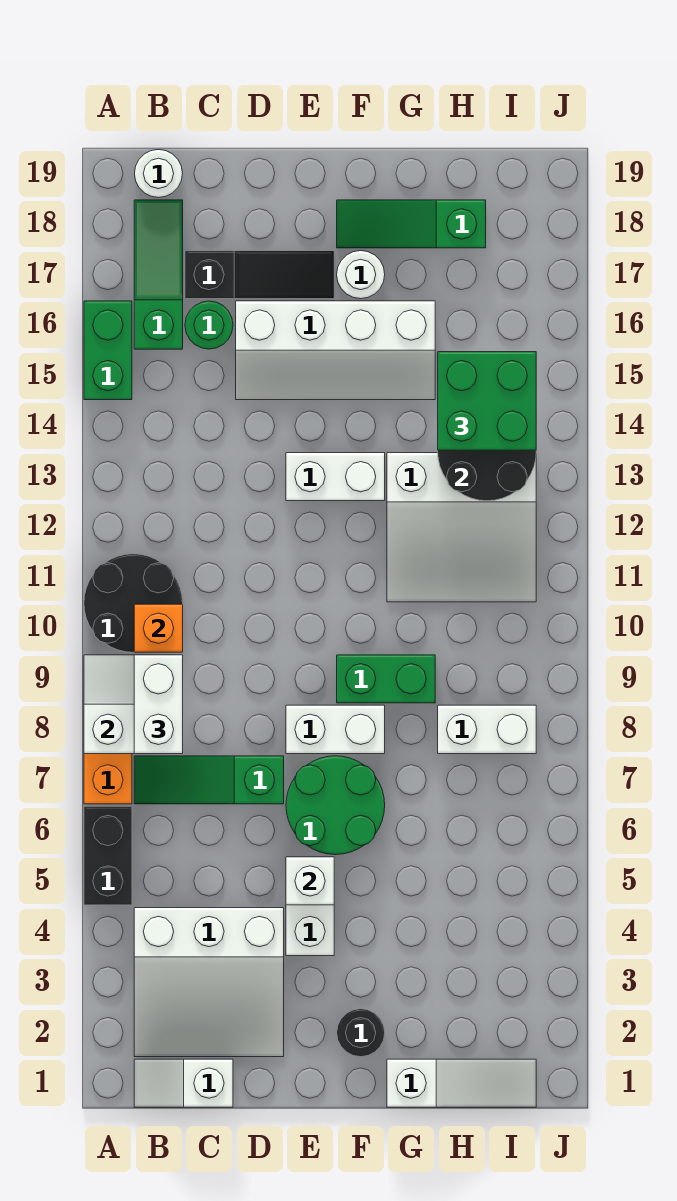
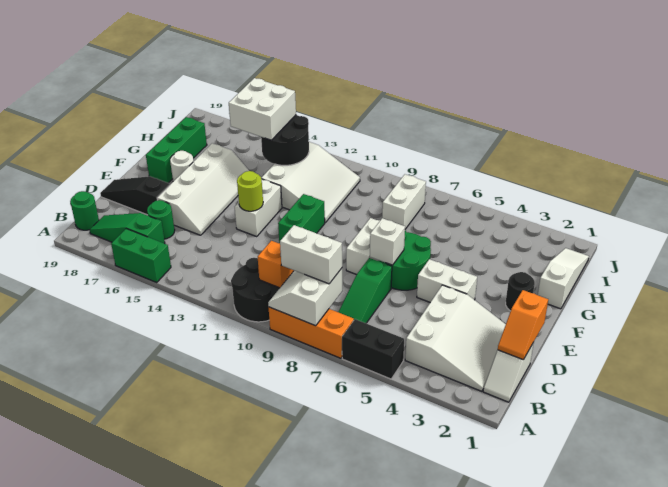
white round brick B19 level 1 -> green round brick B19 level 1
none -> orange slope C1:D1 level 2 top D
black slope C17:E17 level 1 top C -> black slope D17:D19 level 1 top 17
white brick E5 level 2 -> white brick E7 level 2
none -> lime round brick E13 level 2
green brick F9:G9 level 1 -> green brick E11:F11 level 1
green slope F18:H18 level 1 top H -> green brick F18:H18 level 1
green brick H14:I15 level 3 -> white brick H14:I15 level 3

